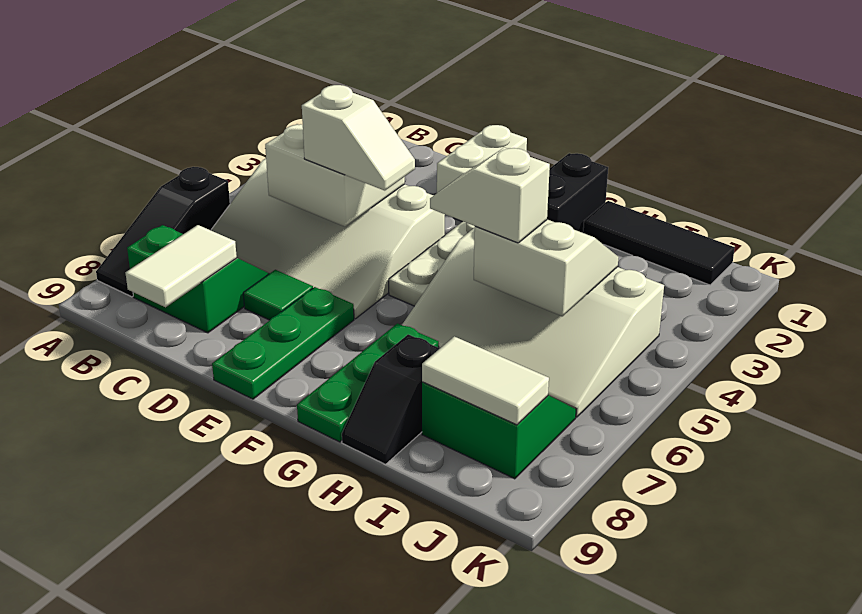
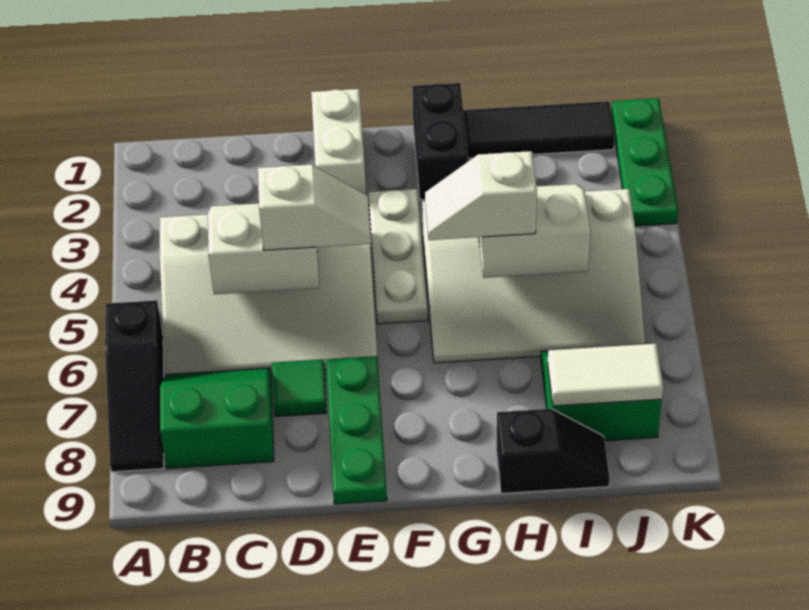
white tile C8:C9 level 2 -> none
green plate G7:G9 level 1 -> green plate K1:K3 level 1
black slope H8:H9 level 1 top 8 -> black slope H9:I9 level 1 top H

